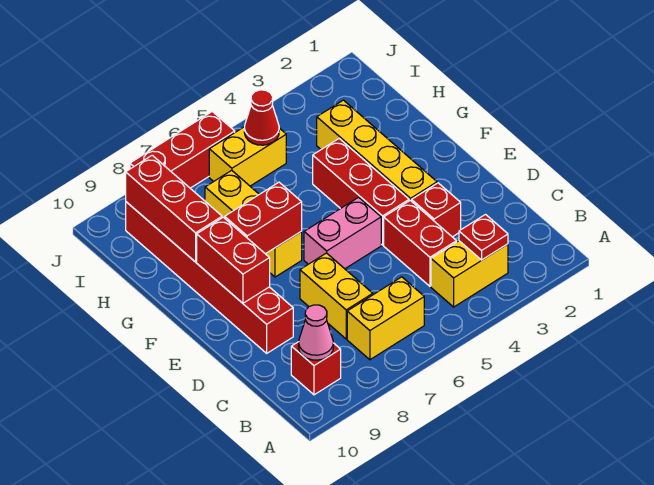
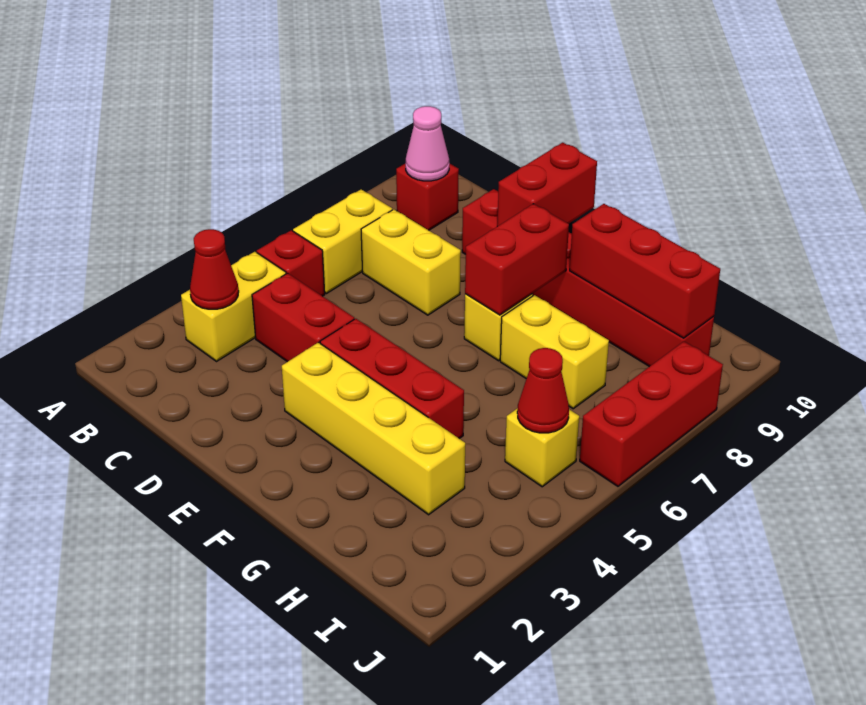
red plate B3 level 2 -> red cone B3 level 2
red brick D3 level 1 -> red brick B5 level 1
pink brick E5:E6 level 1 -> none
red brick E9:F9 level 2 -> red brick E9:E10 level 2
yellow brick I5:I6 level 1 -> yellow brick I5 level 1

